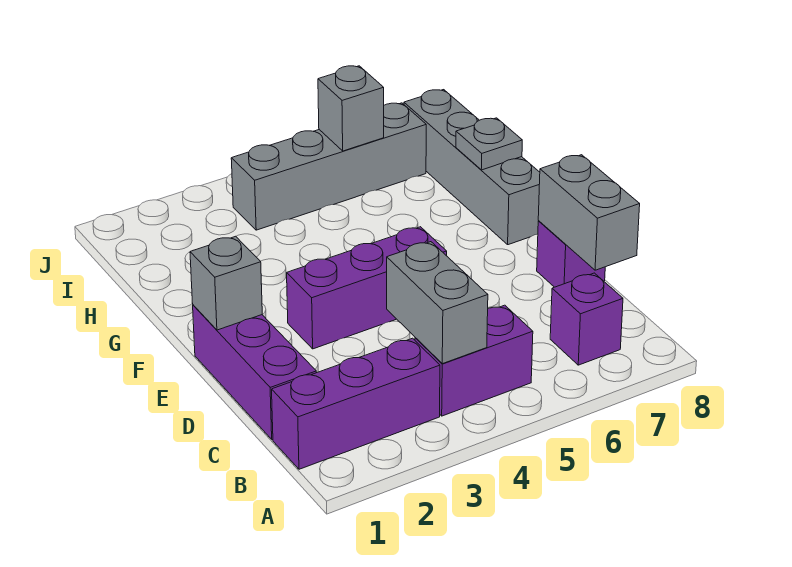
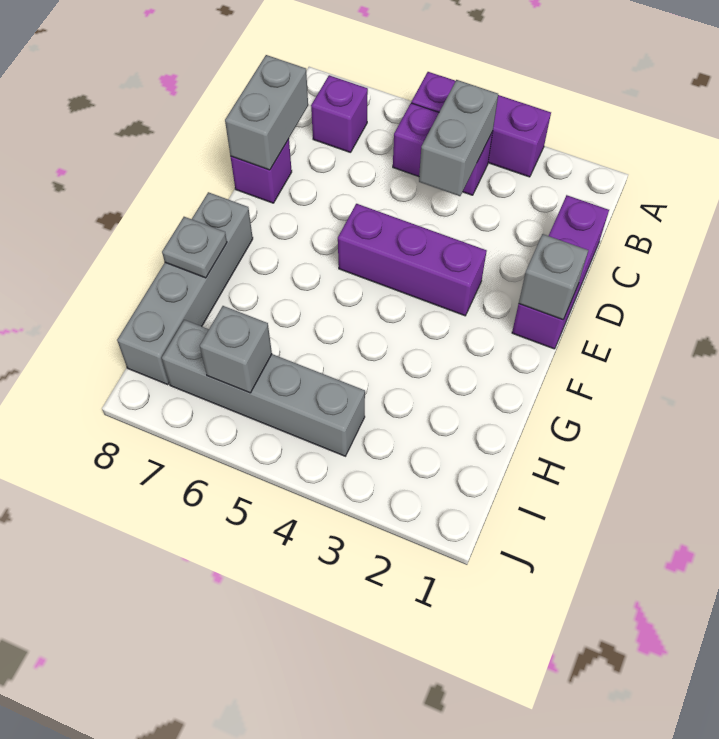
purple brick B1:B3 level 1 -> purple brick A3:A5 level 1

